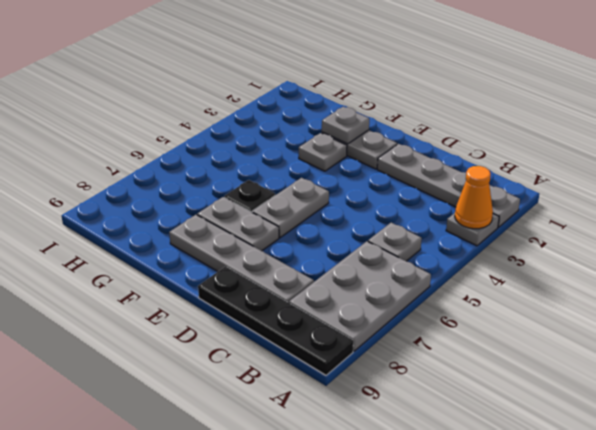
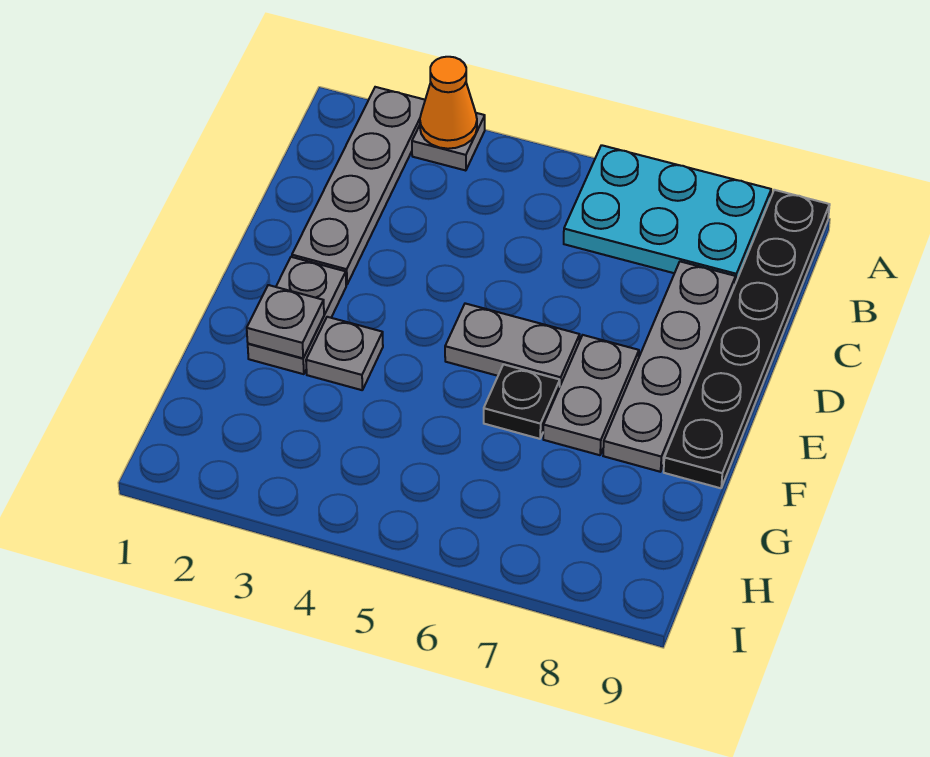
grey plate A6:B8 level 1 -> cyan plate A6:B8 level 1
black plate A9:D9 level 1 -> black plate A9:F9 level 1
grey plate B5 level 1 -> none

